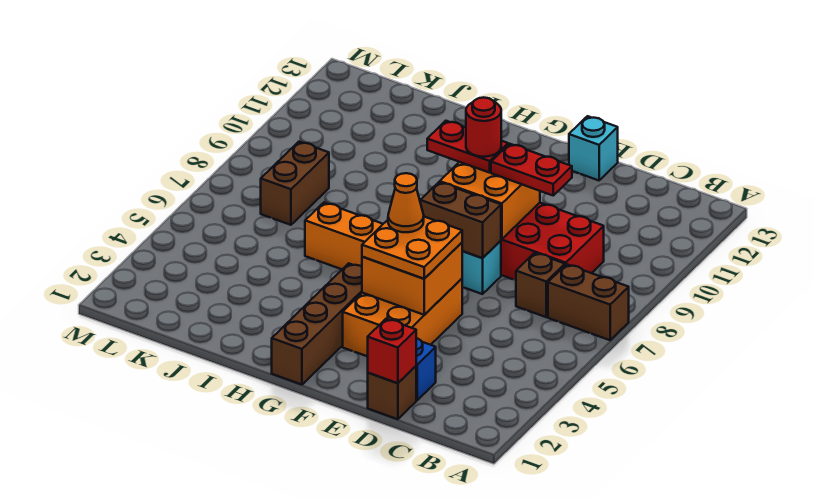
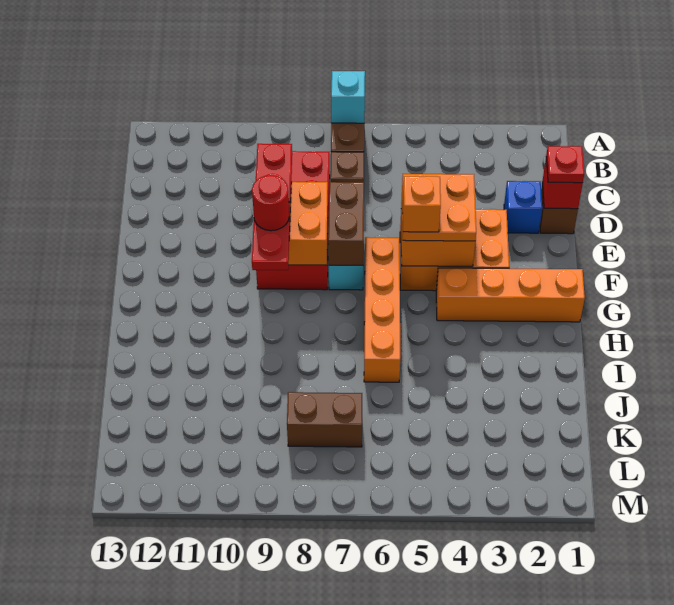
none -> red plate D1 level 3
cyan brick E13 level 1 -> cyan brick A7 level 2
orange cone F5 level 4 -> orange brick F5 level 4
brown brick G1:G4 level 1 -> orange brick G1:G4 level 1

